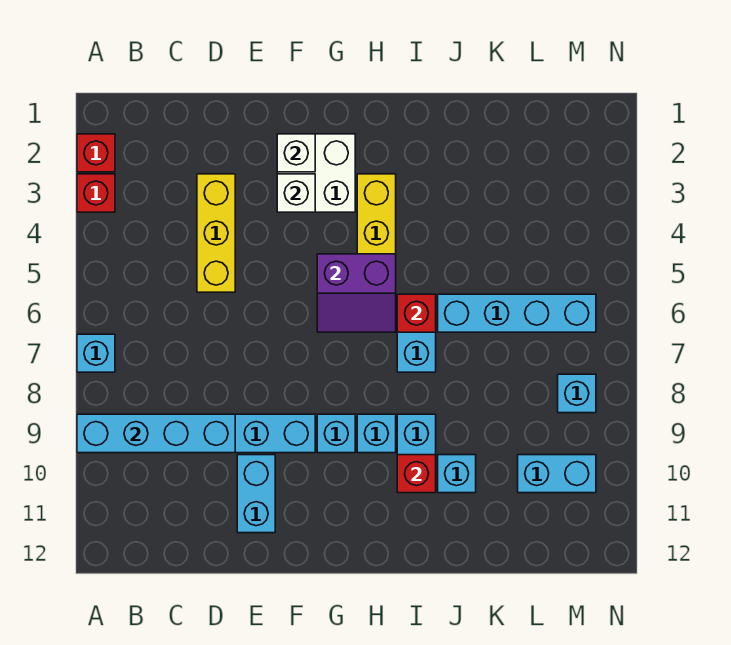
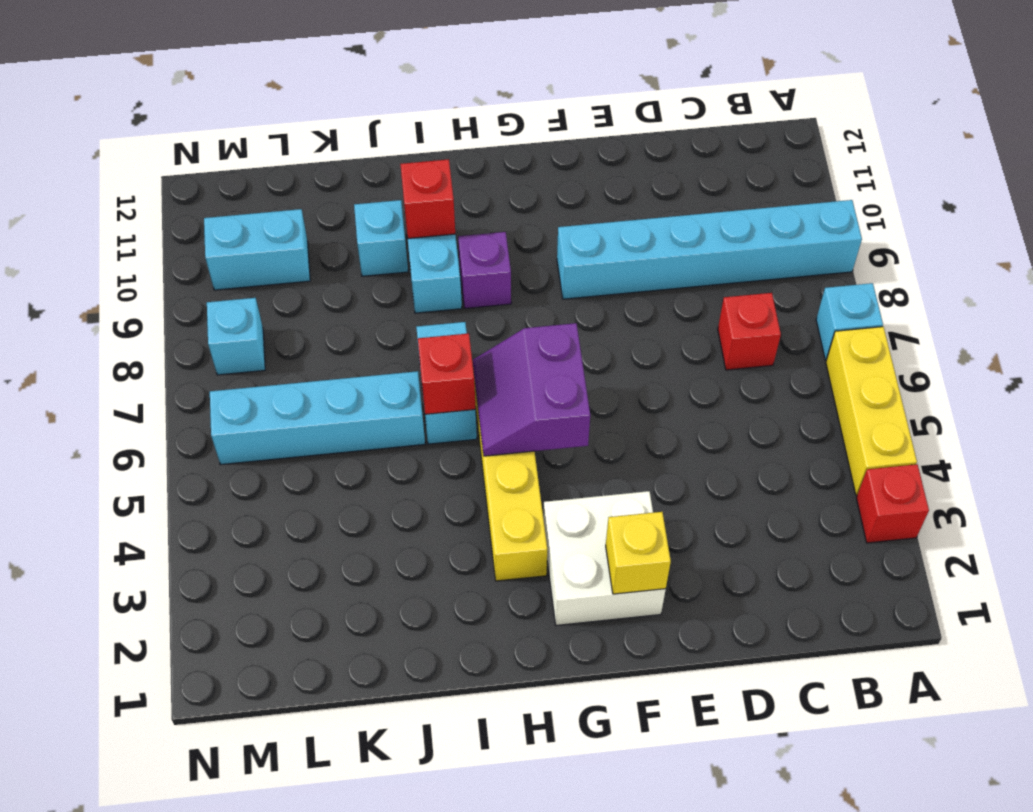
red brick A2 level 1 -> red brick C7 level 1
cyan brick A9:D9 level 2 -> none
yellow brick D3:D5 level 1 -> yellow brick A4:A6 level 1
cyan brick E10:E11 level 1 -> none
white brick F2 level 2 -> yellow brick F2 level 2
white brick F3 level 2 -> none
purple slope G5:H6 level 2 top 5 -> purple slope G5:H6 level 2 top G
cyan brick G9 level 1 -> none
cyan brick H9 level 1 -> purple brick H9 level 1

